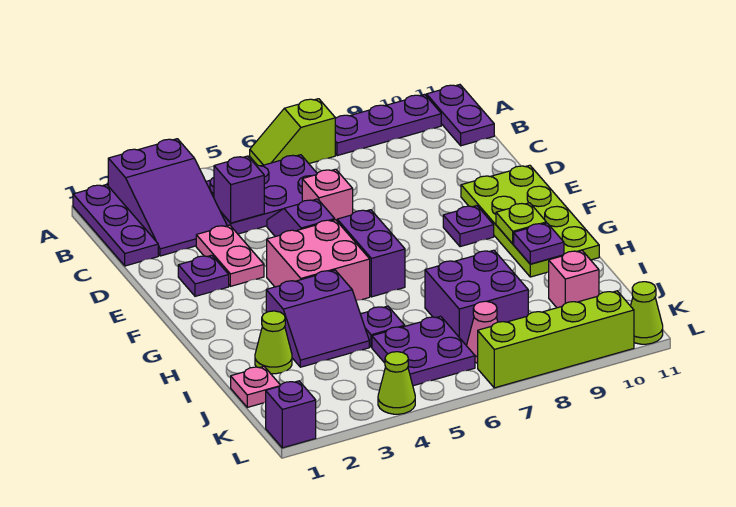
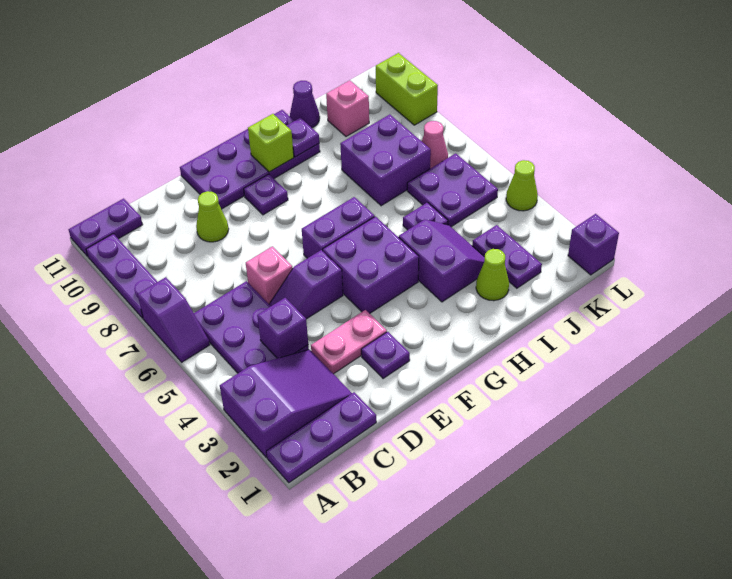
lime slope A6:A7 level 1 top 7 -> purple slope A6:A7 level 1 top 7
lime plate E10:H11 level 1 -> purple plate E10:H11 level 1
pink brick F4:G5 level 1 -> purple brick F4:G5 level 1
lime plate G10 level 2 -> lime brick G10 level 2
none -> purple cone I11 level 1
pink plate J1 level 1 -> none
none -> purple plate J2:J3 level 1
lime brick L7:L10 level 1 -> lime brick L9:L10 level 1
lime cone L11 level 1 -> lime cone D9 level 1

